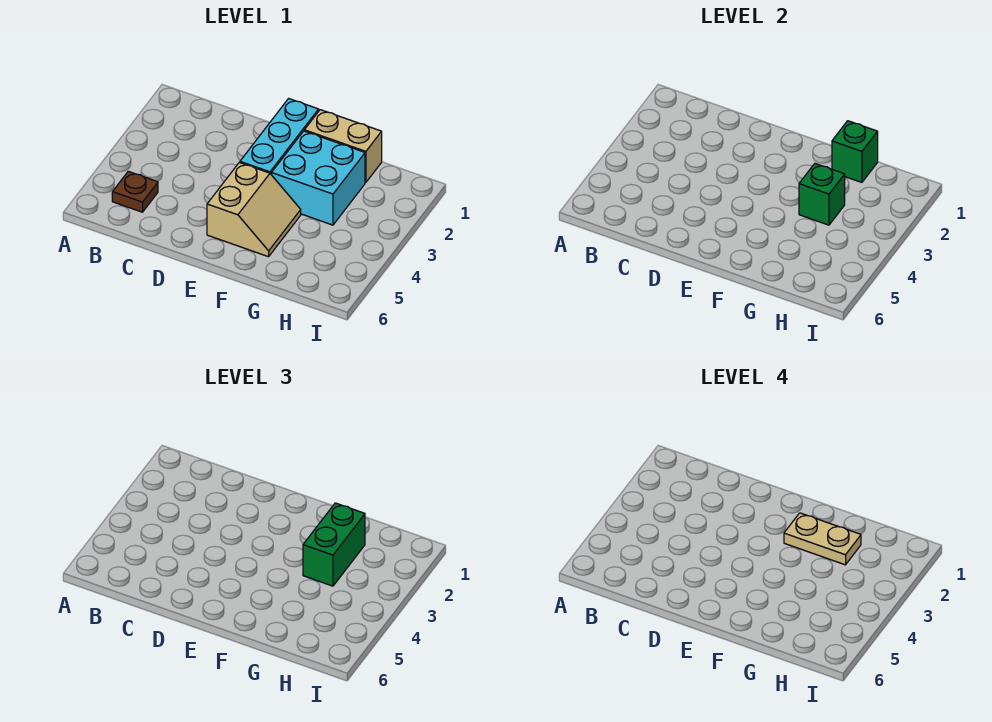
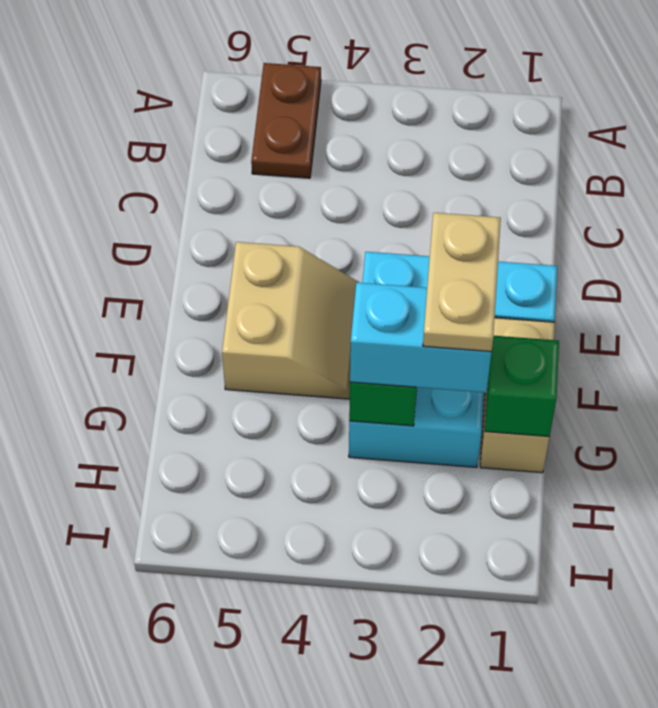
brown plate B5 level 1 -> brown plate A5:B5 level 1
tan slope E4:F5 level 1 top E -> tan slope E4:F5 level 1 top 5
green brick G2:G3 level 3 -> cyan brick G2:G3 level 3

